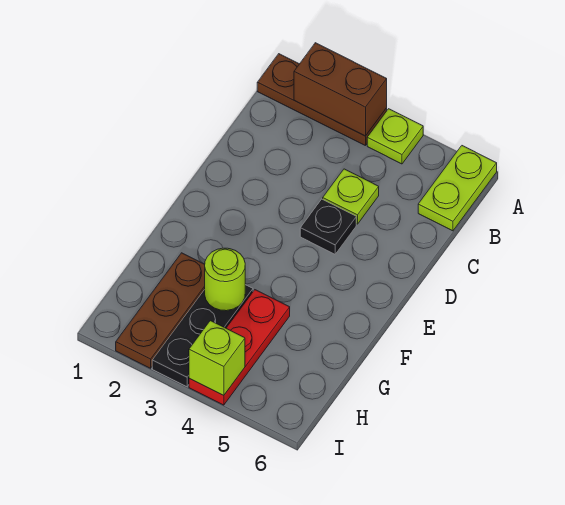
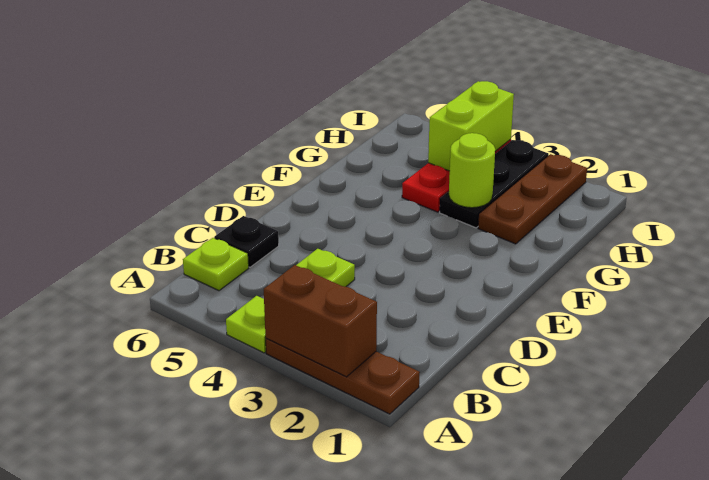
lime plate A6:B6 level 1 -> lime plate B6 level 1
black plate D4 level 1 -> black plate C6 level 1
lime brick I4 level 2 -> lime brick H4:I4 level 2

